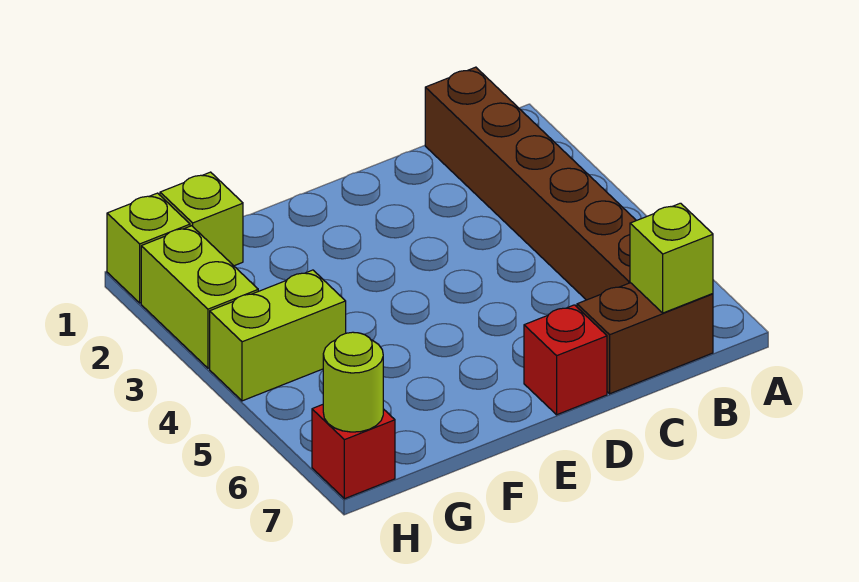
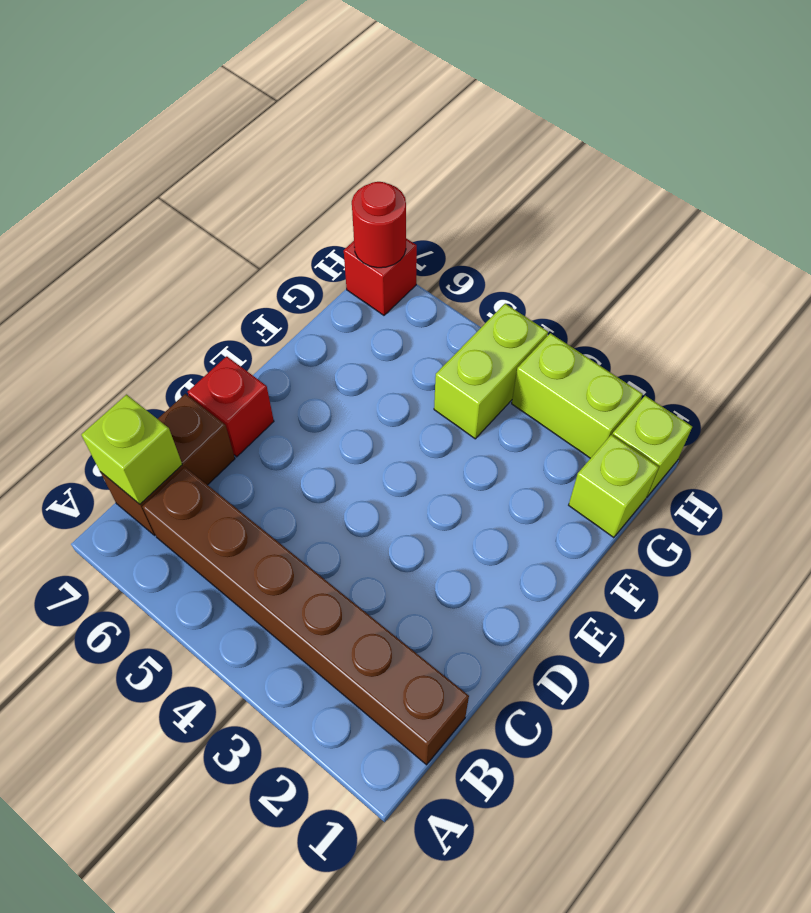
lime round brick H7 level 2 -> red round brick H7 level 2

